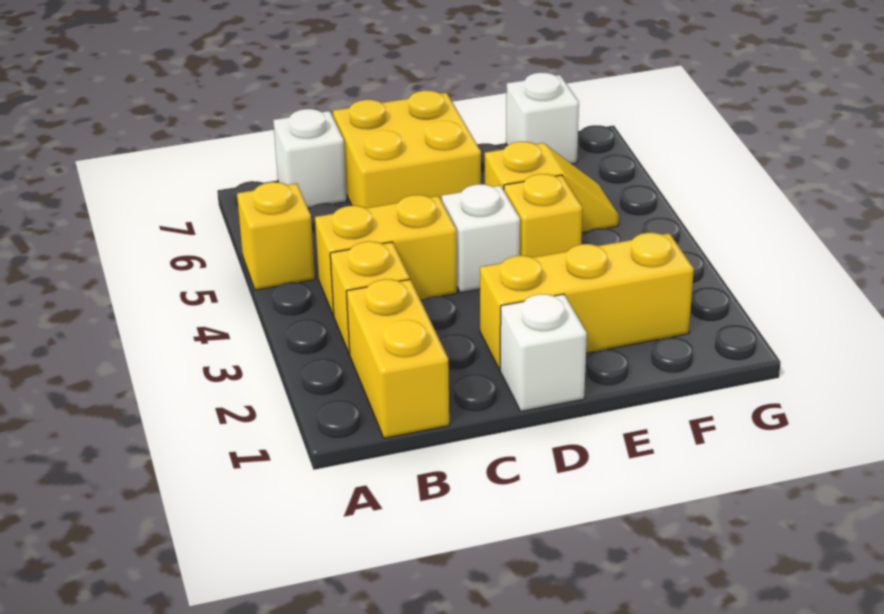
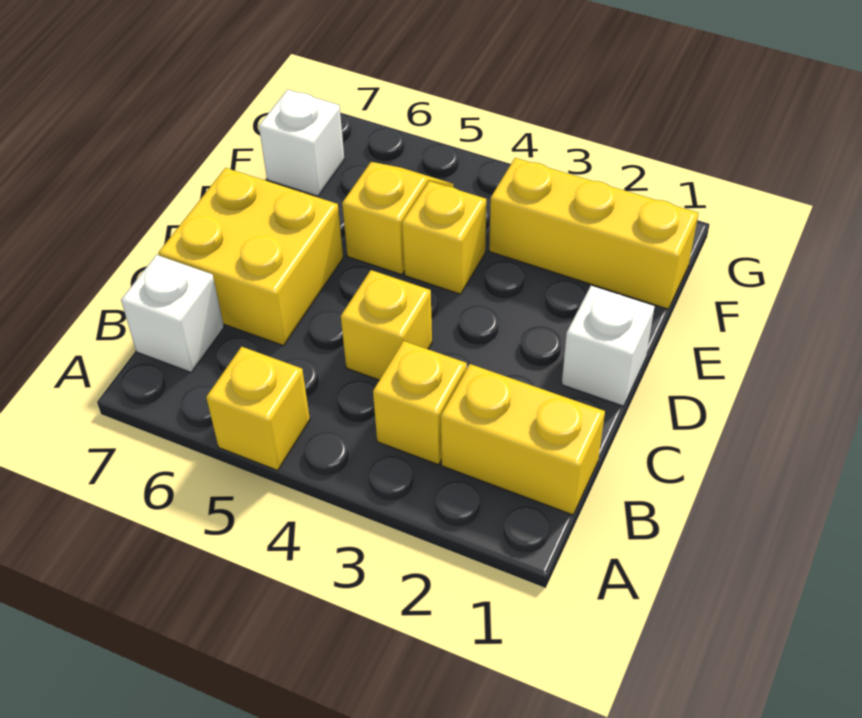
yellow brick B4:C4 level 1 -> yellow brick C4 level 1
yellow brick D2:F2 level 1 -> yellow brick F1:F3 level 1
white brick D4 level 1 -> none

